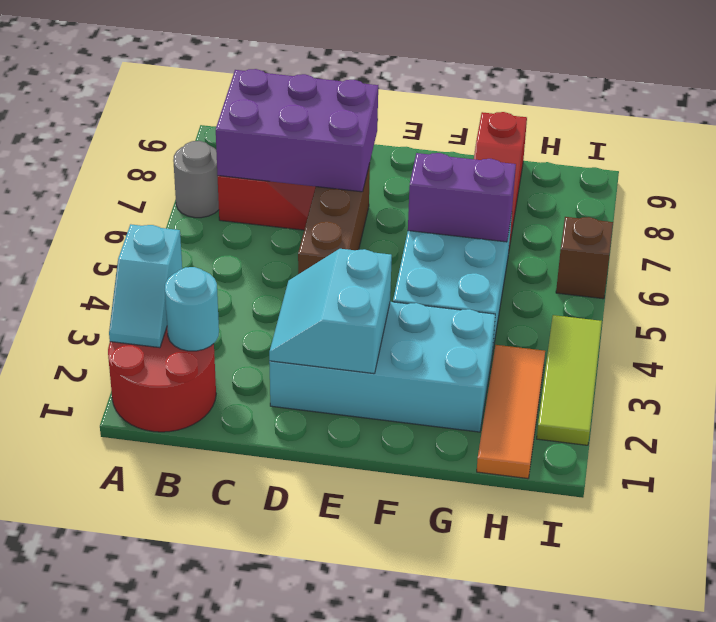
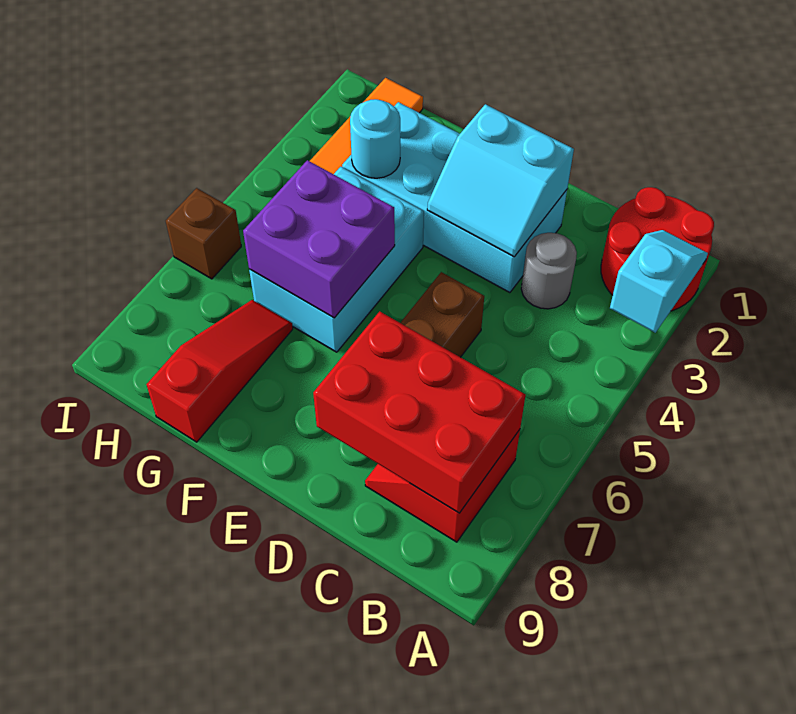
grey round brick A7 level 1 -> grey round brick C3 level 1
cyan round brick B2 level 2 -> cyan round brick G3 level 2
purple brick B7:D8 level 2 -> red brick B7:D8 level 2
cyan slope D2:E3 level 2 top E -> cyan slope D2:E3 level 2 top 2
purple brick F6:G6 level 2 -> purple brick F5:G6 level 2
lime tile I2:I4 level 1 -> none

